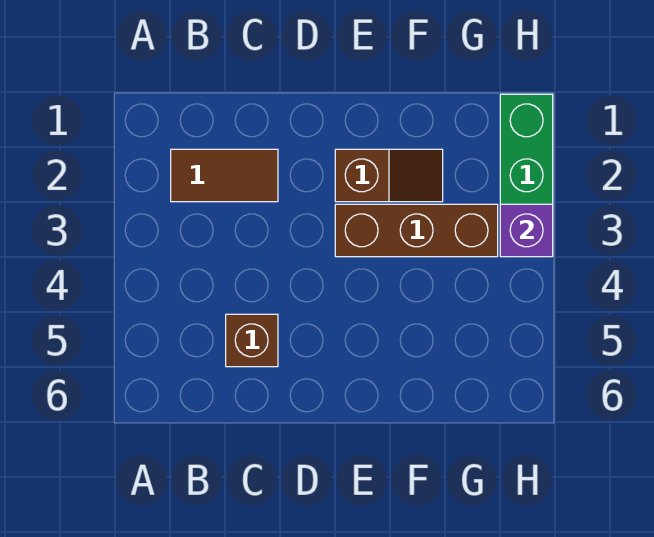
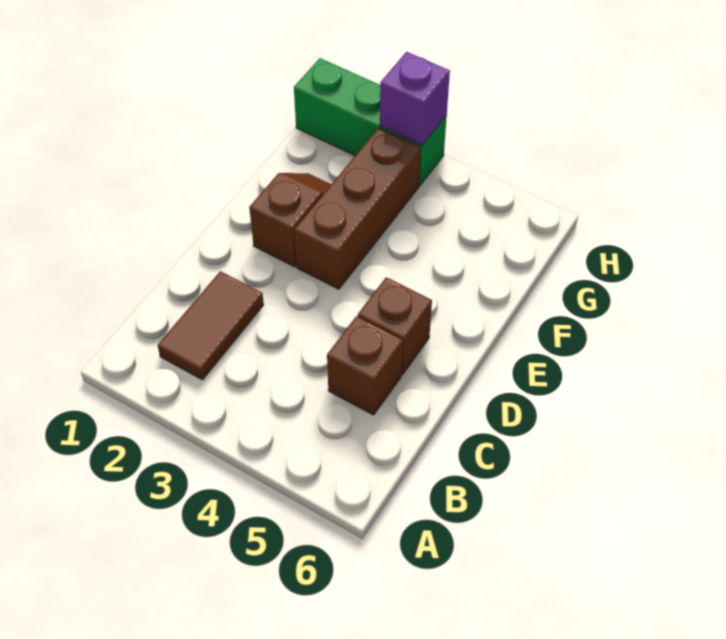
none -> brown brick D5 level 1

